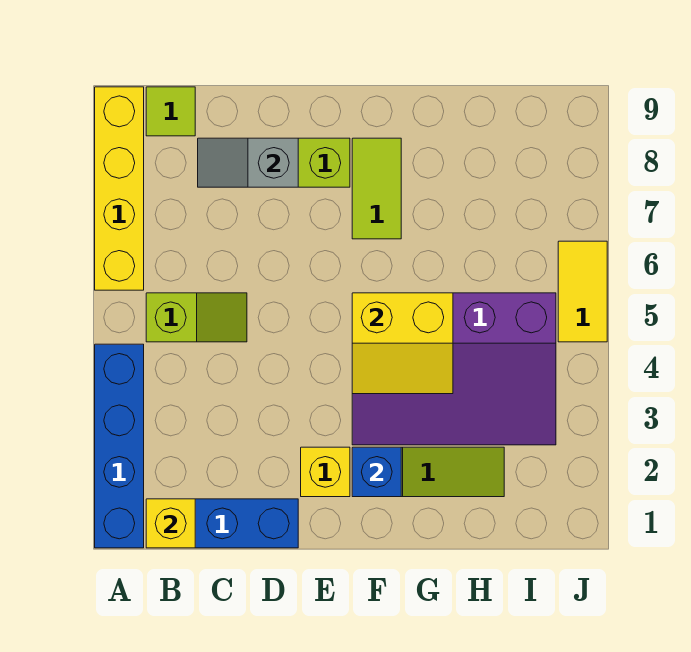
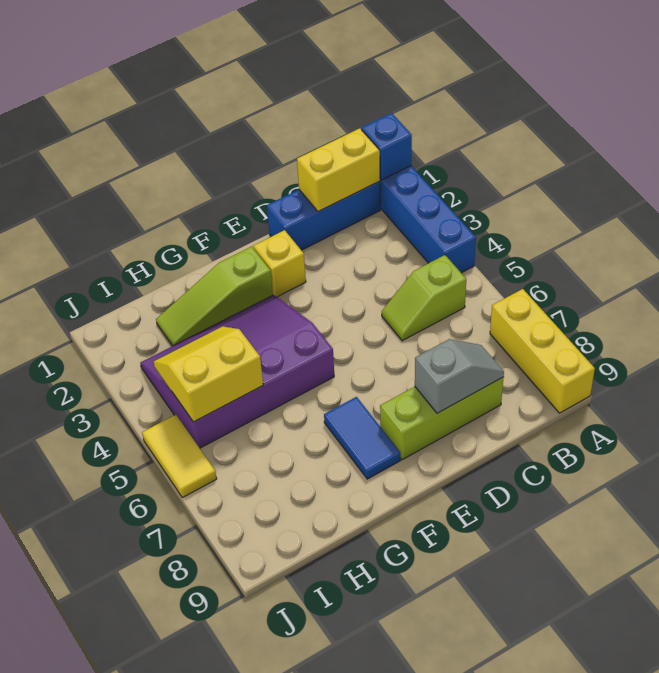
yellow brick A6:A9 level 1 -> yellow brick A7:A9 level 1
yellow brick B1 level 2 -> yellow brick B1:C1 level 2
lime tile B9 level 1 -> none
blue brick F2 level 2 -> blue brick A1 level 2
yellow slope F4:G5 level 2 top 5 -> yellow slope H4:I5 level 2 top 5
lime tile F7:F8 level 1 -> blue tile F7:F8 level 1

